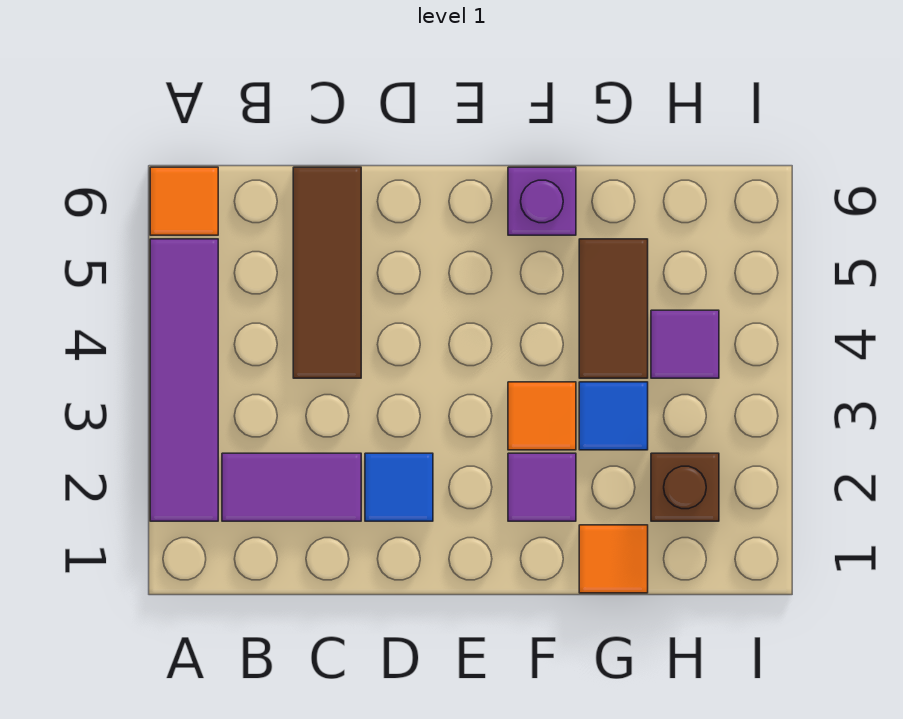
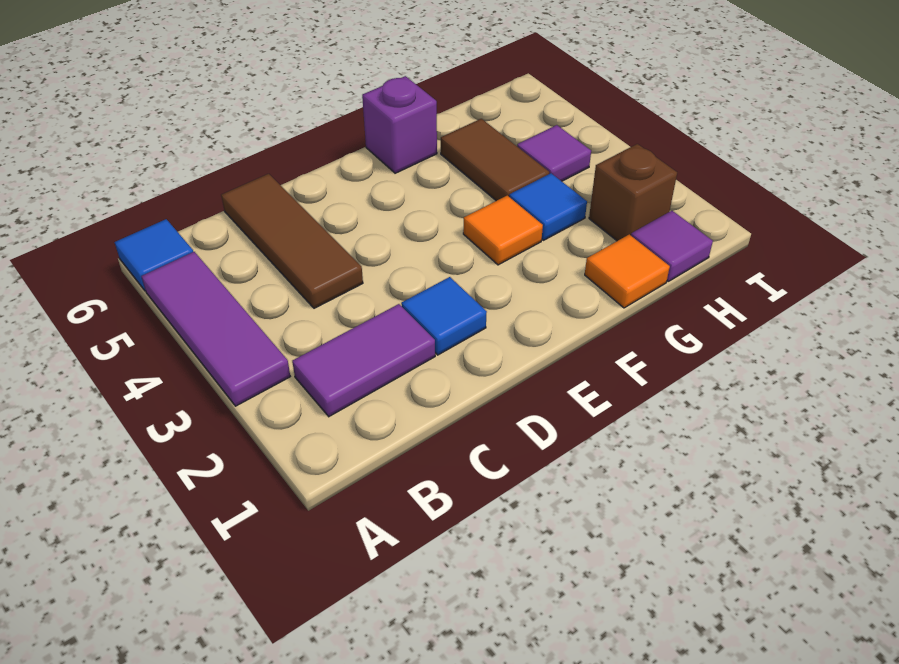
purple tile A2:A5 level 1 -> purple tile A3:A5 level 1
orange tile A6 level 1 -> blue tile A6 level 1
purple tile F2 level 1 -> purple tile H1 level 1

